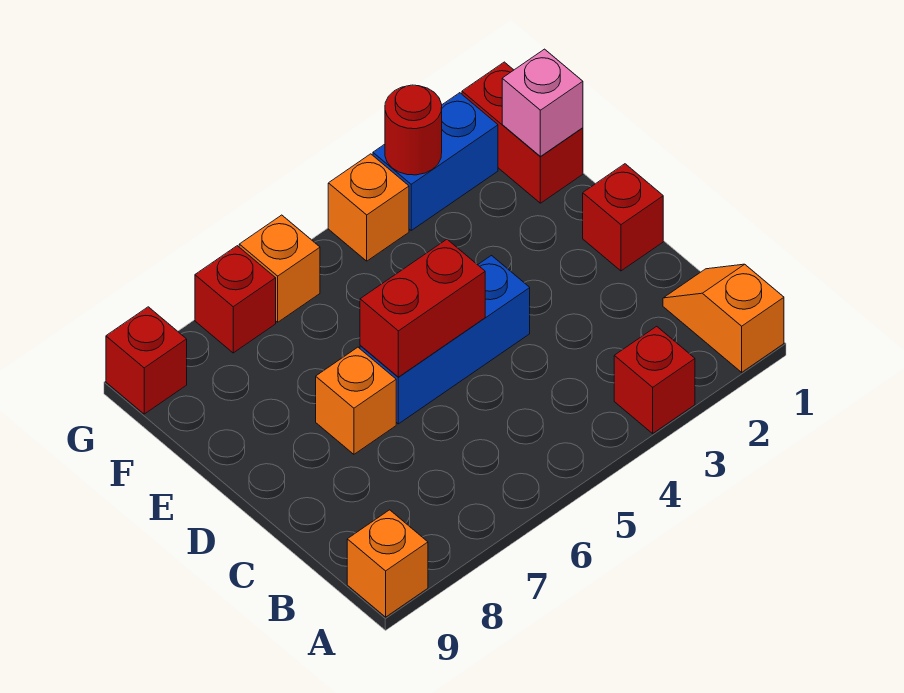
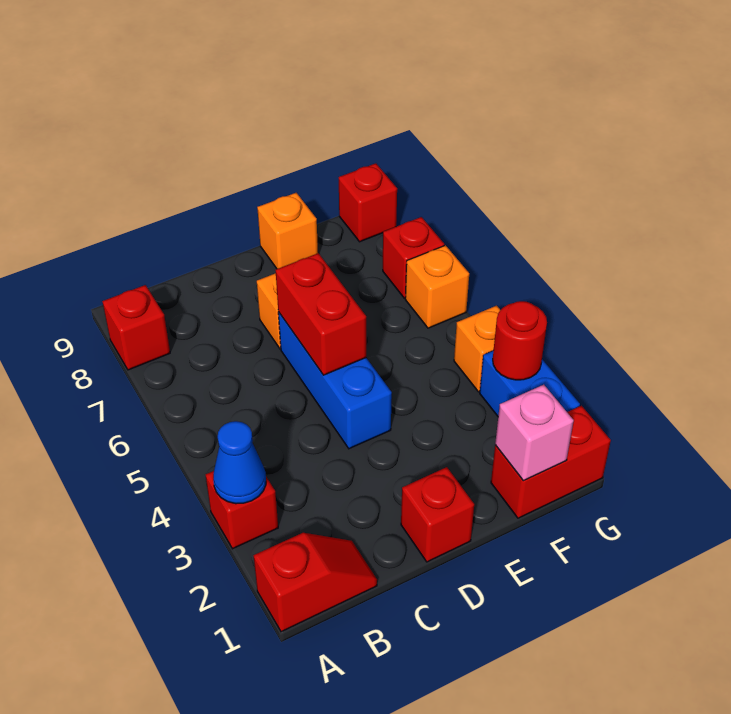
orange slope A1:B1 level 1 top A -> red slope A1:B1 level 1 top A
none -> blue cone A3 level 2
none -> red brick A8 level 1
orange brick A9 level 1 -> orange brick E9 level 1

